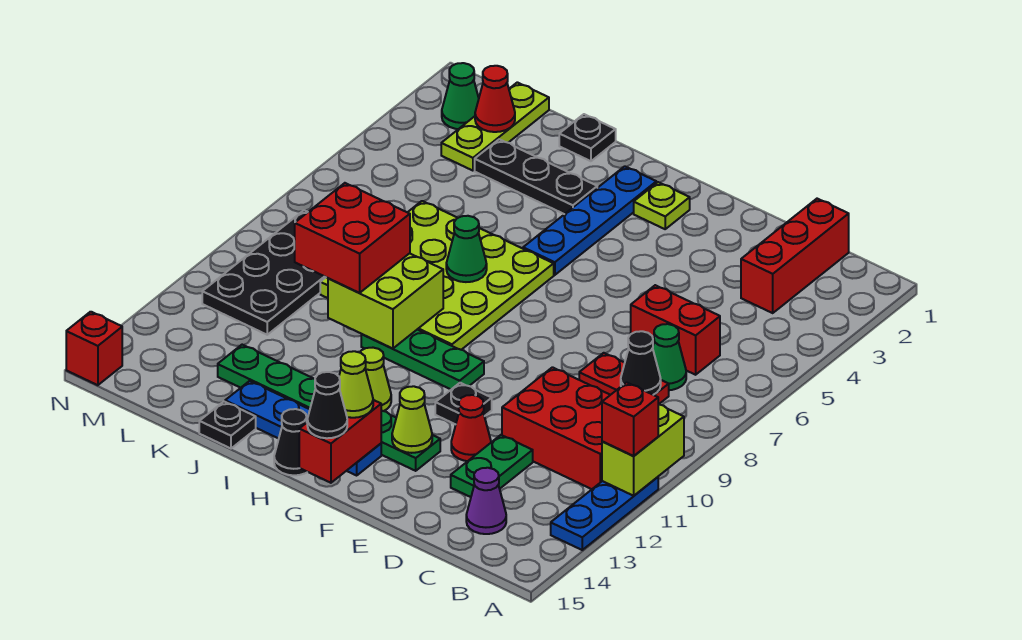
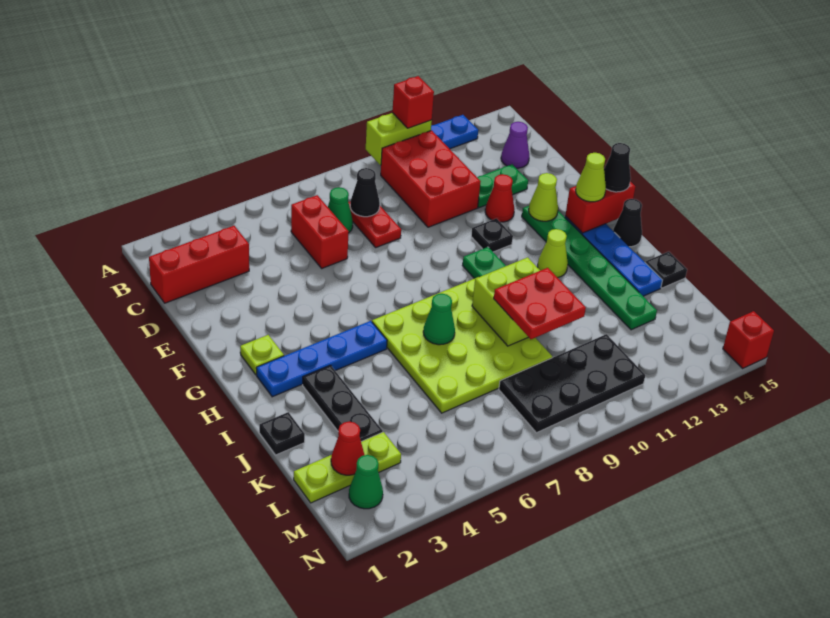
red brick J9:K10 level 3 -> red plate J9:K10 level 3

